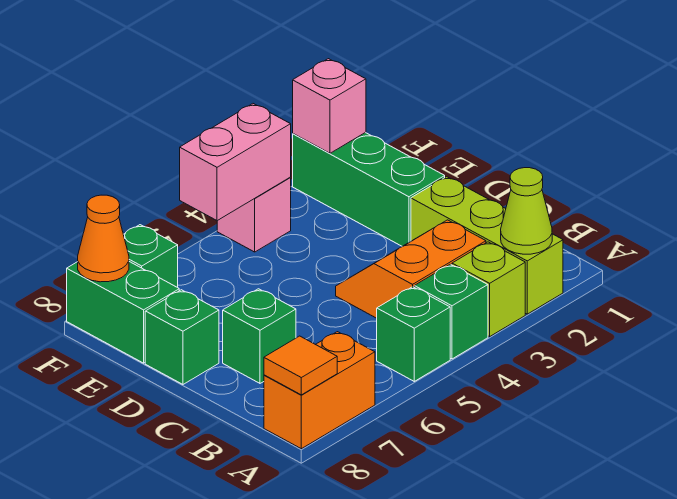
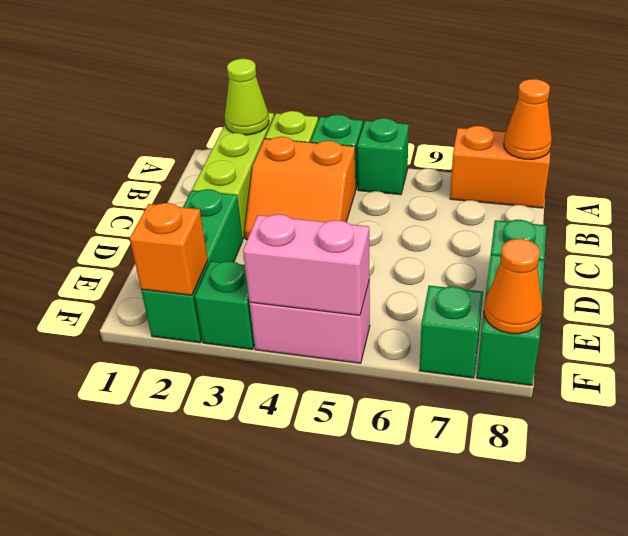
orange tile A8 level 2 -> orange cone A8 level 2
green brick C7 level 1 -> green brick F3 level 1
pink brick F2 level 2 -> orange brick F2 level 2
pink brick F4 level 1 -> pink brick F4:F5 level 1

